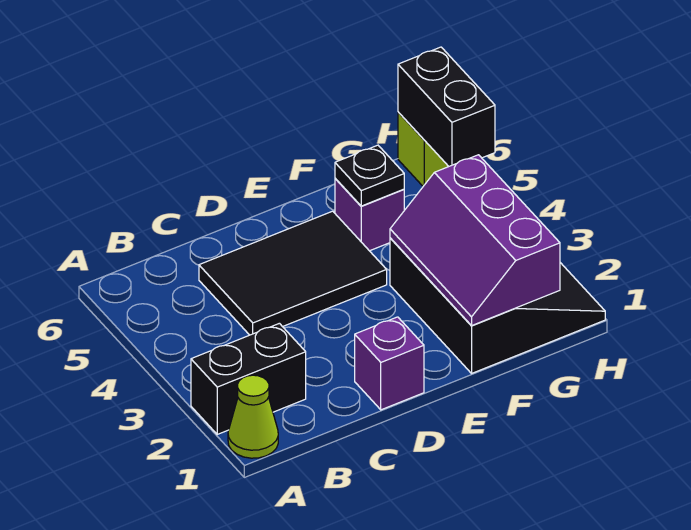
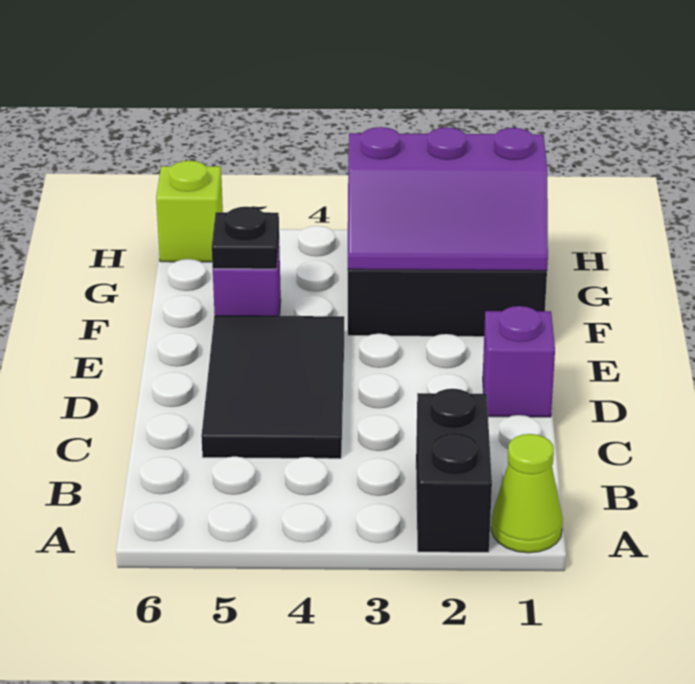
black brick H5:H6 level 2 -> none

